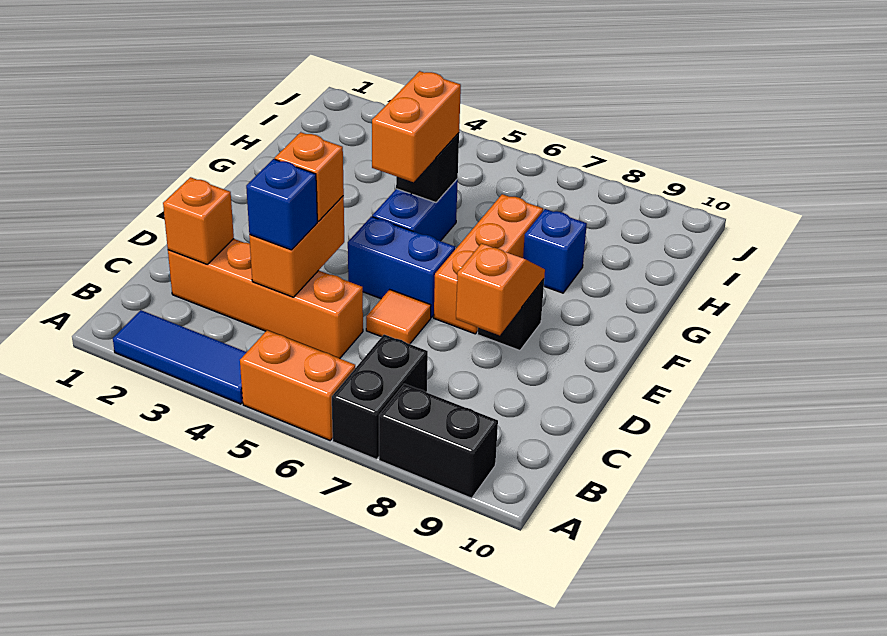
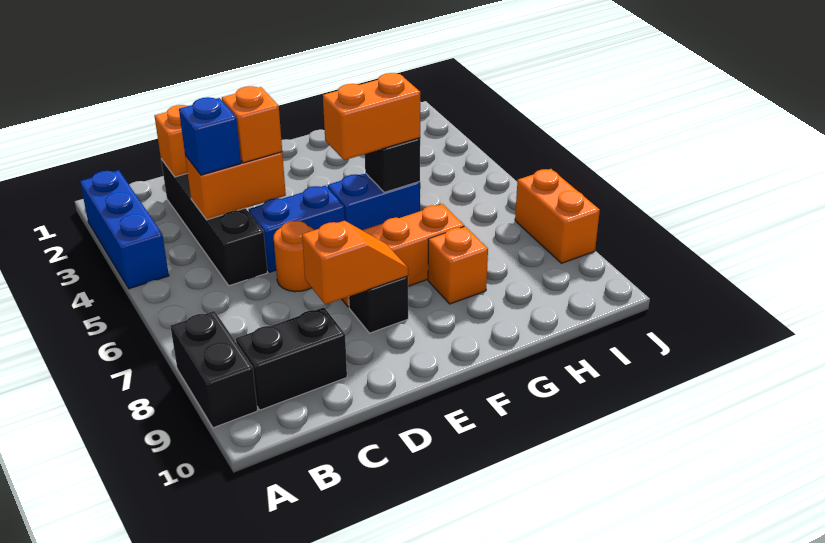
blue tile A2:A4 level 1 -> blue brick A2:A4 level 1
orange brick A5:A6 level 1 -> orange brick J7:J8 level 1
black brick A7:B7 level 1 -> black brick B9:C9 level 1
orange brick C2:C5 level 1 -> black brick C2:C5 level 1
orange tile D6 level 1 -> orange round brick D6 level 1
blue brick E5:E6 level 1 -> blue brick D5:E5 level 1
blue brick G8 level 1 -> orange brick G8 level 1

